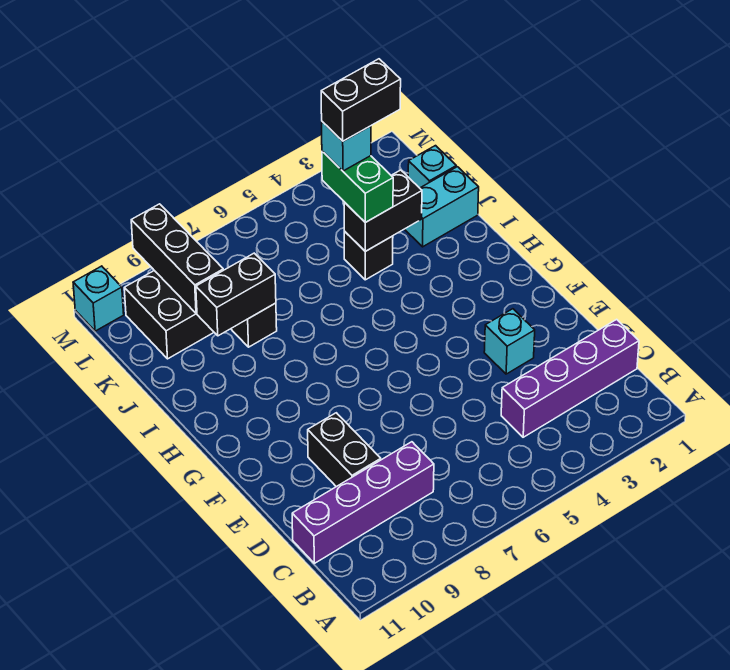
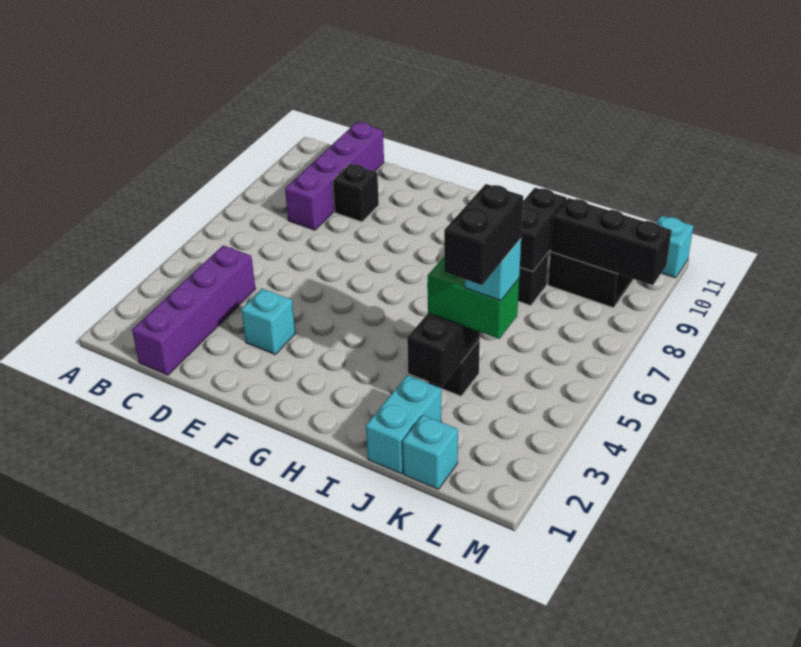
black brick D9:E9 level 1 -> black brick D9 level 1

